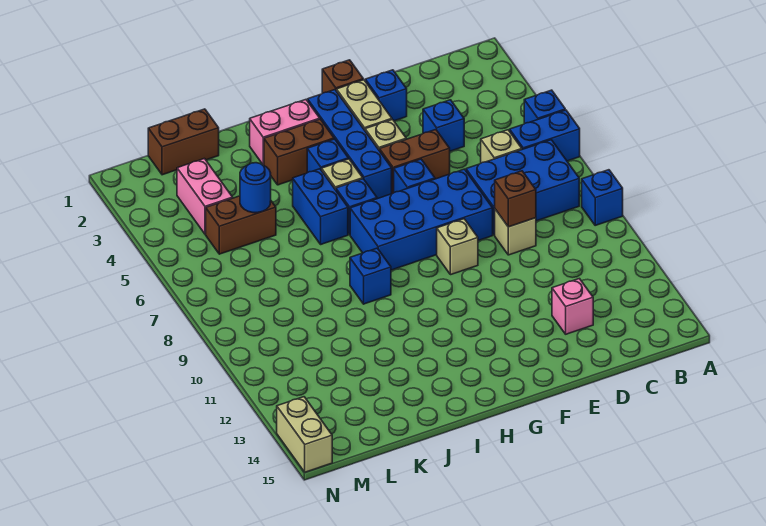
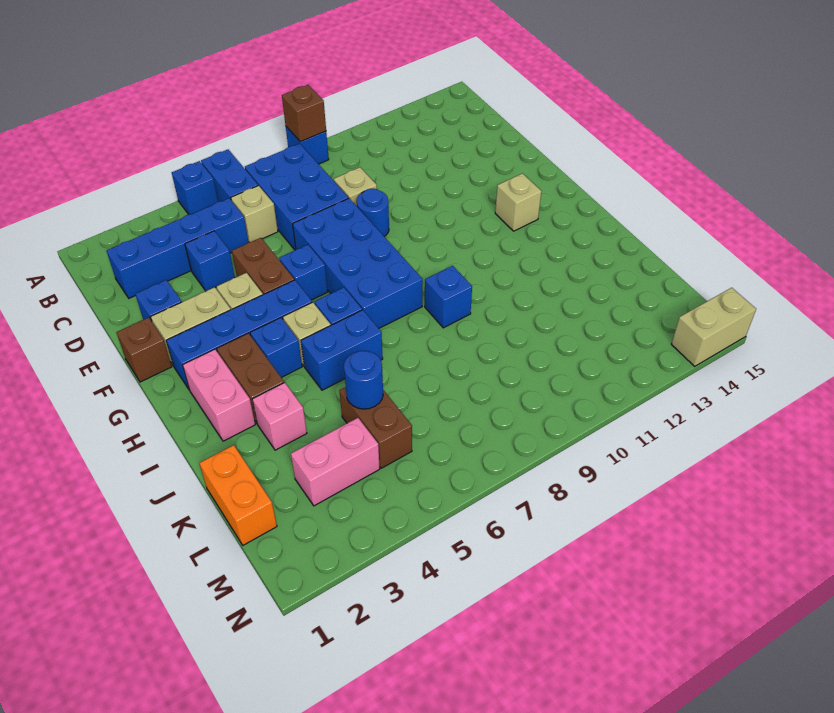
none -> blue brick C2:C5 level 1
brown brick D9 level 2 -> brown brick A9 level 2
pink brick D13 level 1 -> pink brick J3 level 1
none -> blue round brick E9 level 1
tan brick F9 level 1 -> tan brick G13 level 1
brown brick K1:L1 level 1 -> orange brick K1:L1 level 1

